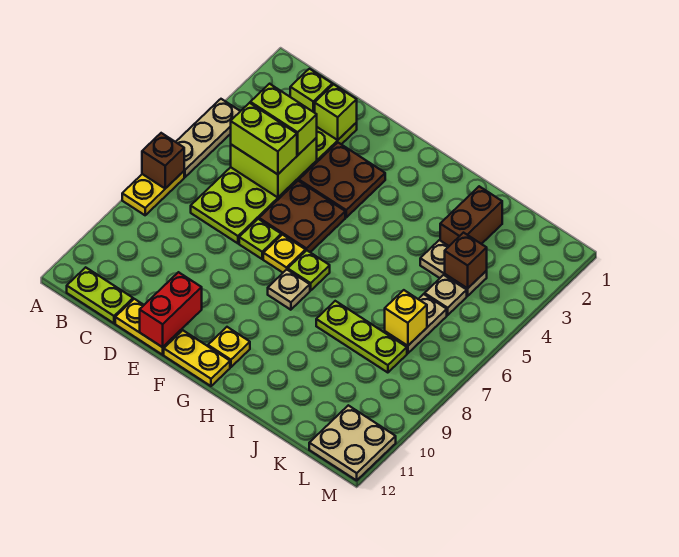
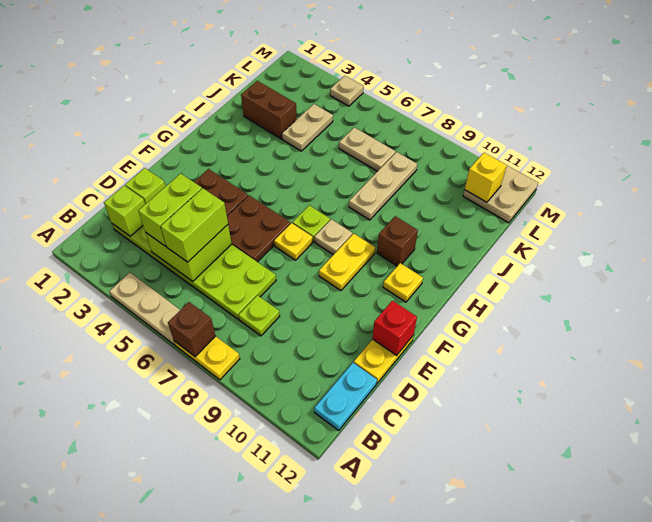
lime plate B12:C12 level 1 -> cyan plate B12:C12 level 1
lime plate E7 level 1 -> lime plate C8 level 1
red brick E11:E12 level 2 -> red brick E12 level 2
yellow plate F12:G12 level 1 -> yellow plate F9:G9 level 1
lime plate I8:K8 level 1 -> tan plate I8:K8 level 1
brown brick K4 level 2 -> brown brick H10 level 1
tan plate K5 level 1 -> tan plate M4 level 1
yellow brick K7 level 2 -> yellow brick L11 level 2

